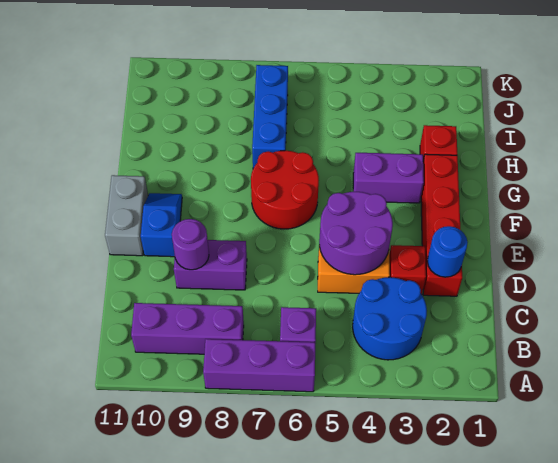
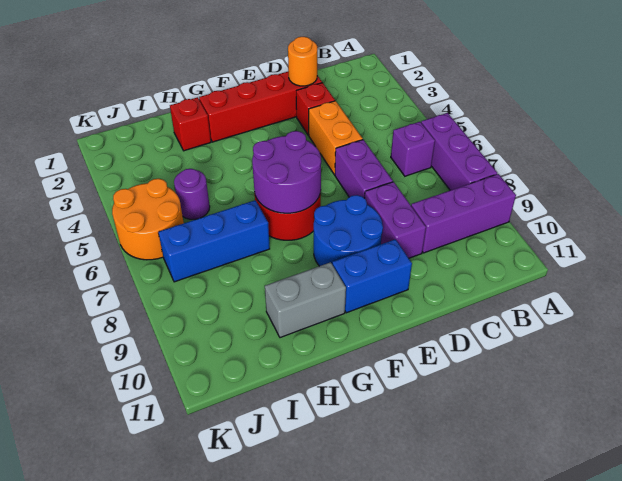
blue round brick B3:C4 level 1 -> blue round brick E8:F9 level 1
purple brick B8:B10 level 1 -> purple brick A9:C9 level 1
blue round brick D2 level 2 -> orange round brick D2 level 2
purple round brick D4:E5 level 2 -> purple round brick F6:G7 level 2
purple round brick D9 level 2 -> purple round brick I5 level 1
blue slope E10:F10 level 1 top E -> blue brick E10:F10 level 1
grey brick E11:F11 level 1 -> grey brick G10:H10 level 1
purple brick G3:G4 level 1 -> purple brick D6:D7 level 1
none -> orange round brick J5:K6 level 1

